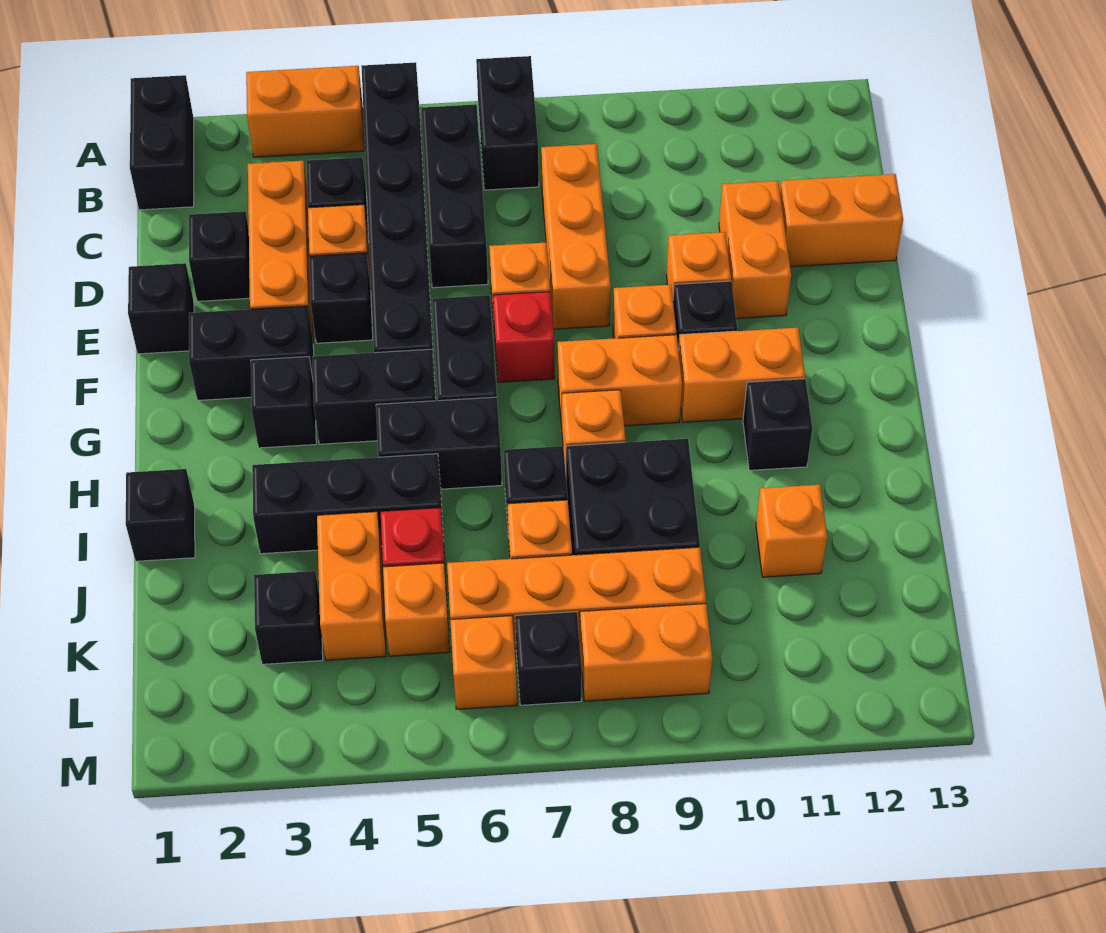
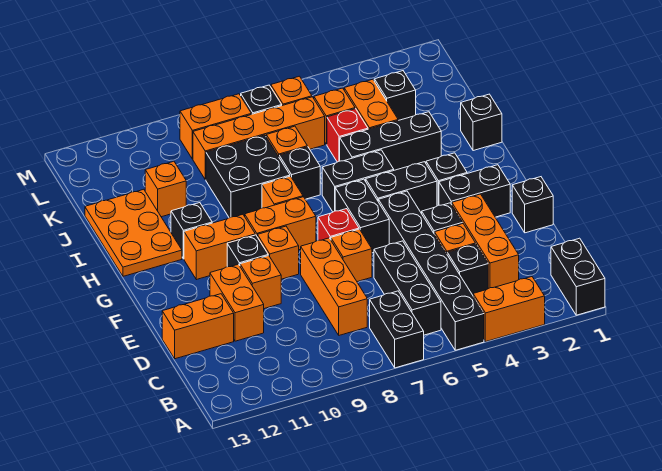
black brick D2 level 1 -> none
none -> orange plate H12:J13 level 1

